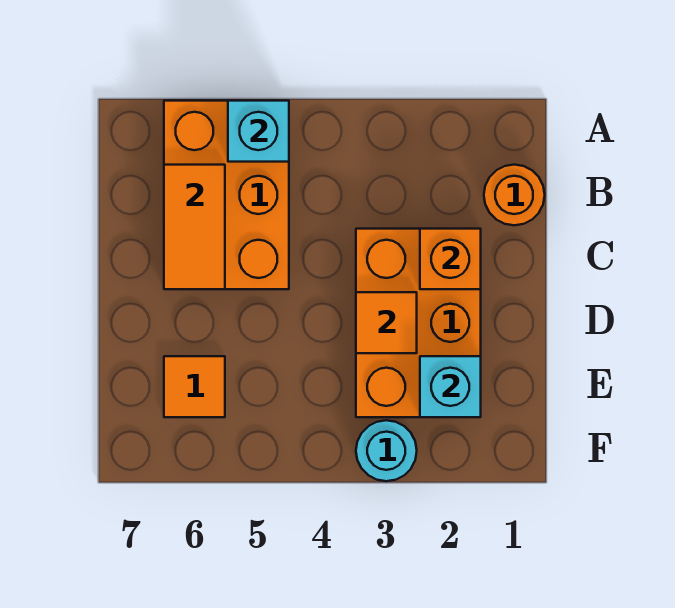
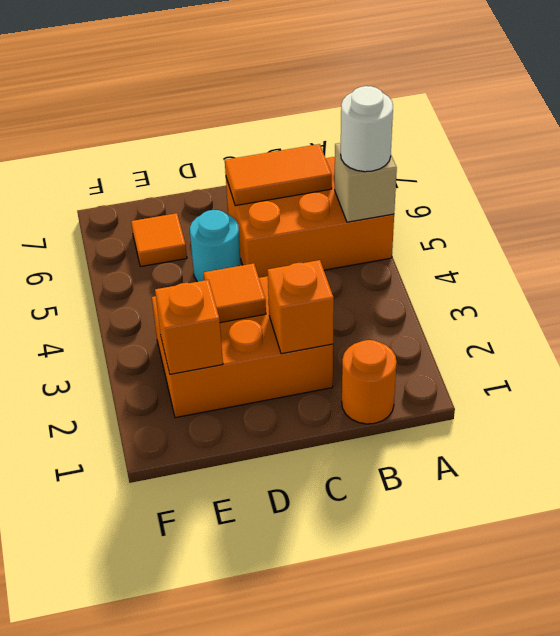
cyan brick A5 level 2 -> tan brick A5 level 2
none -> white round brick A5 level 3
cyan brick E2 level 2 -> orange brick E2 level 2
cyan round brick F3 level 1 -> cyan round brick D5 level 1

